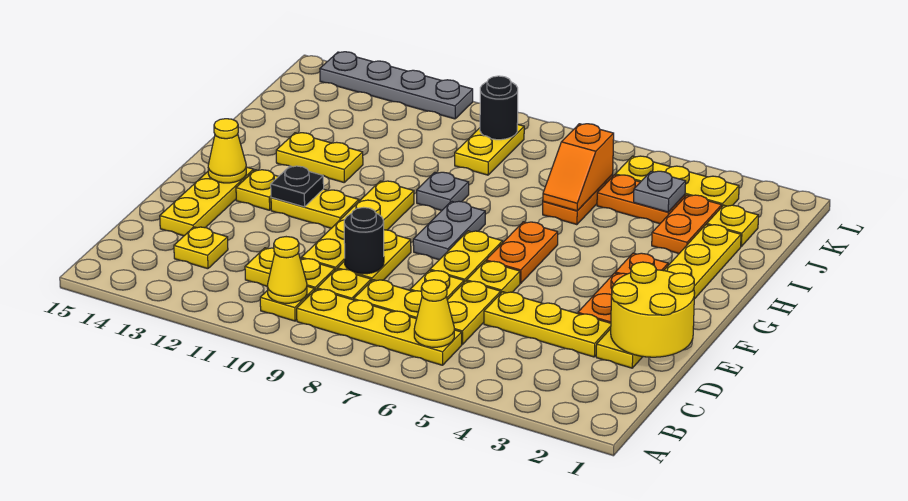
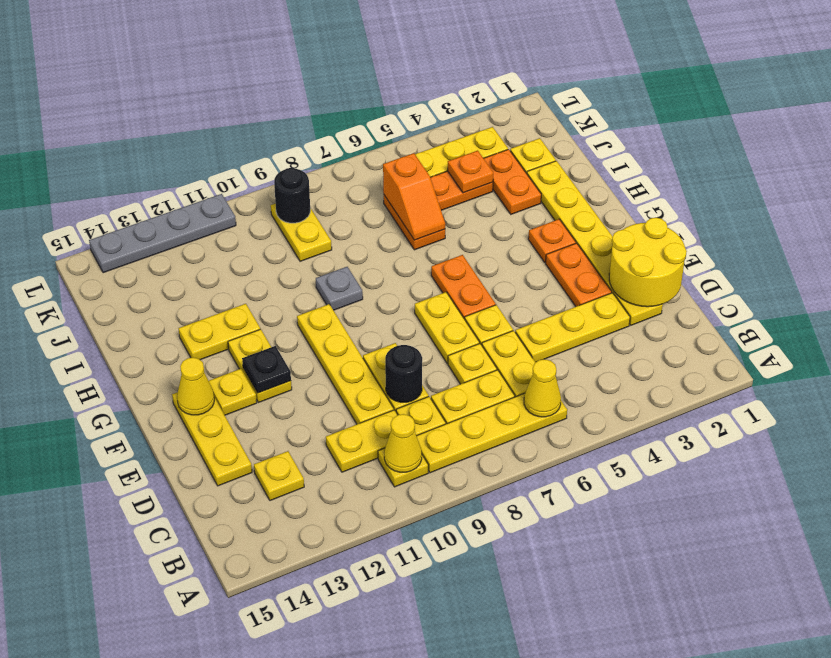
grey plate F8:G8 level 1 -> none
yellow plate F11:F12 level 1 -> yellow plate F12:G12 level 1
grey plate J4 level 2 -> orange plate J4 level 2

